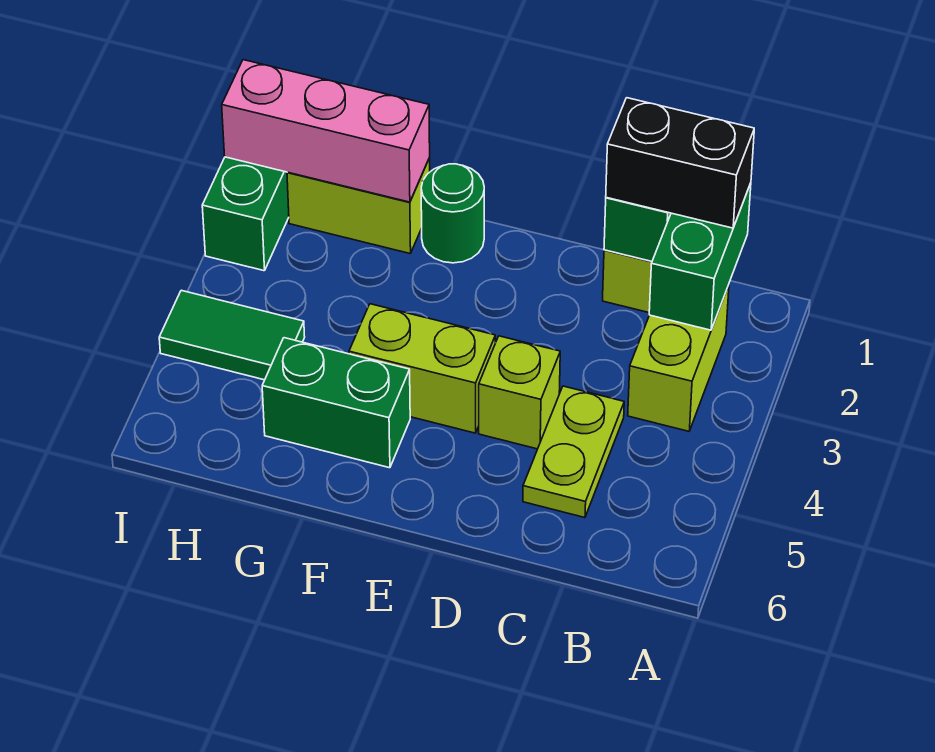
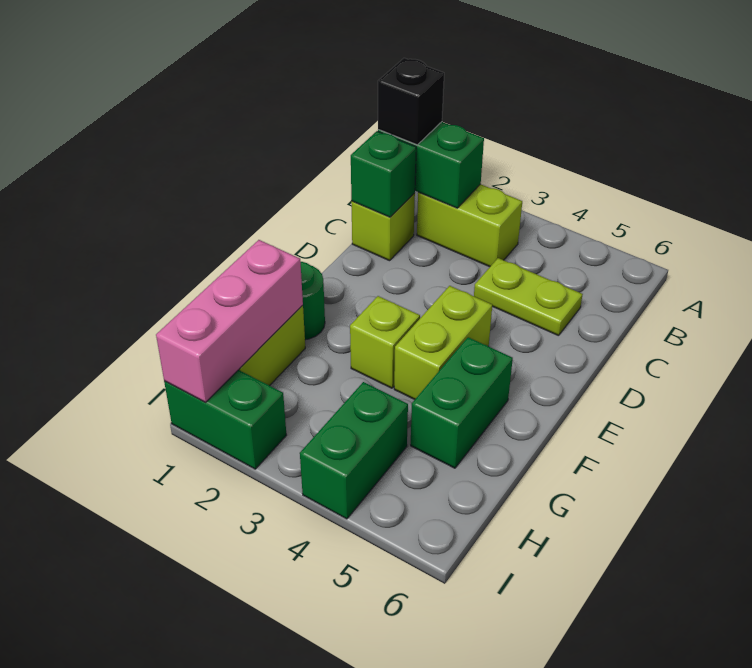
black brick B1:C1 level 3 -> black brick B1 level 3
lime brick D4 level 1 -> lime brick F3 level 1
green tile H4:I4 level 1 -> green brick H4:I4 level 1

